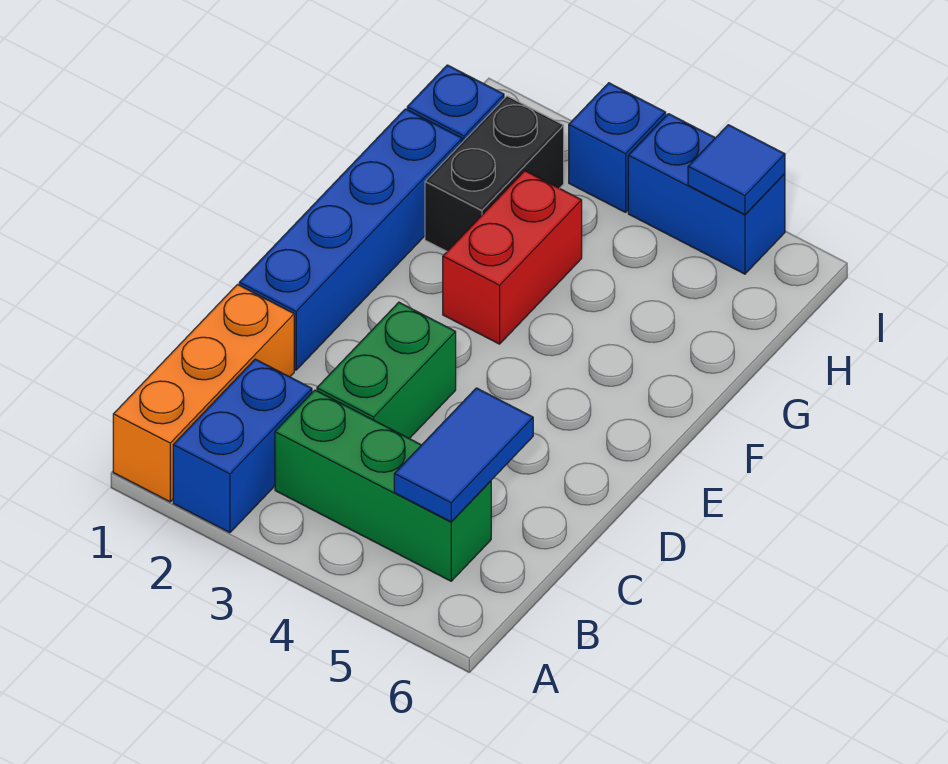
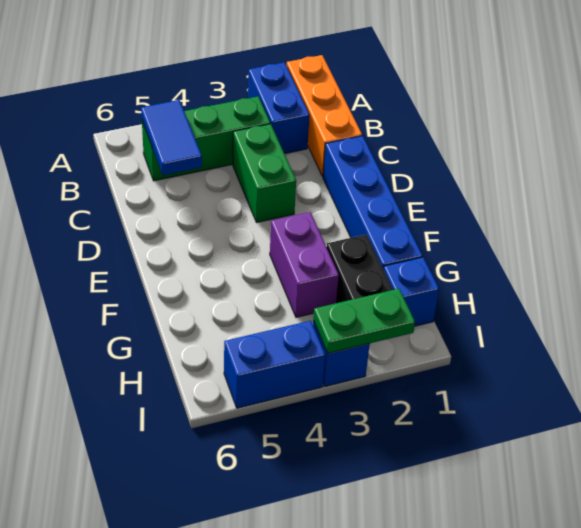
red brick F3:G3 level 1 -> purple brick F3:G3 level 1
none -> green plate I2:I3 level 2
blue tile I5 level 2 -> none

